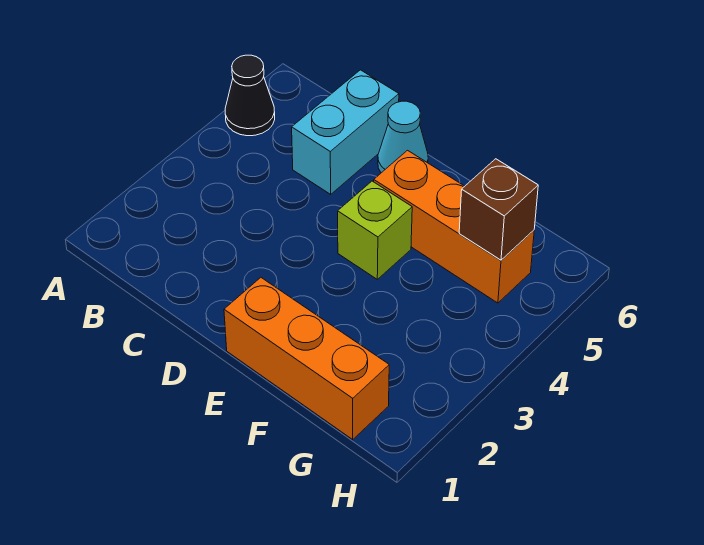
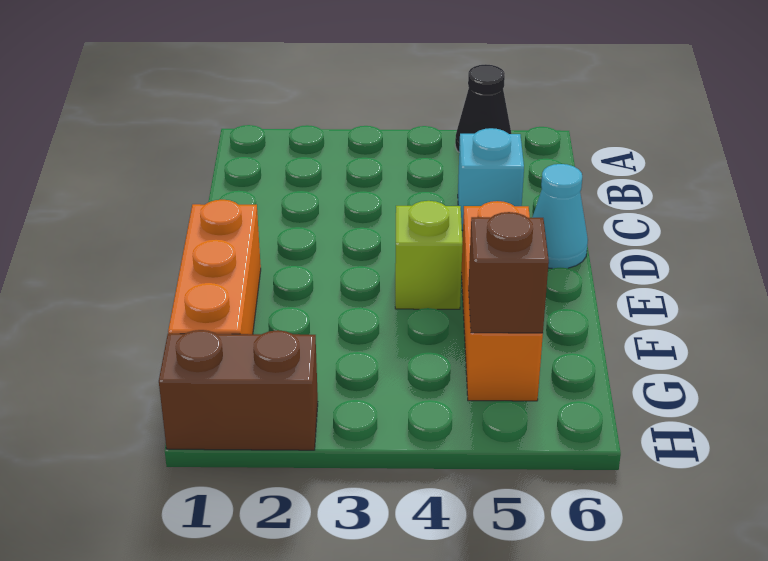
cyan brick C5:C6 level 1 -> cyan brick C5 level 1
none -> brown brick H1:H2 level 1

